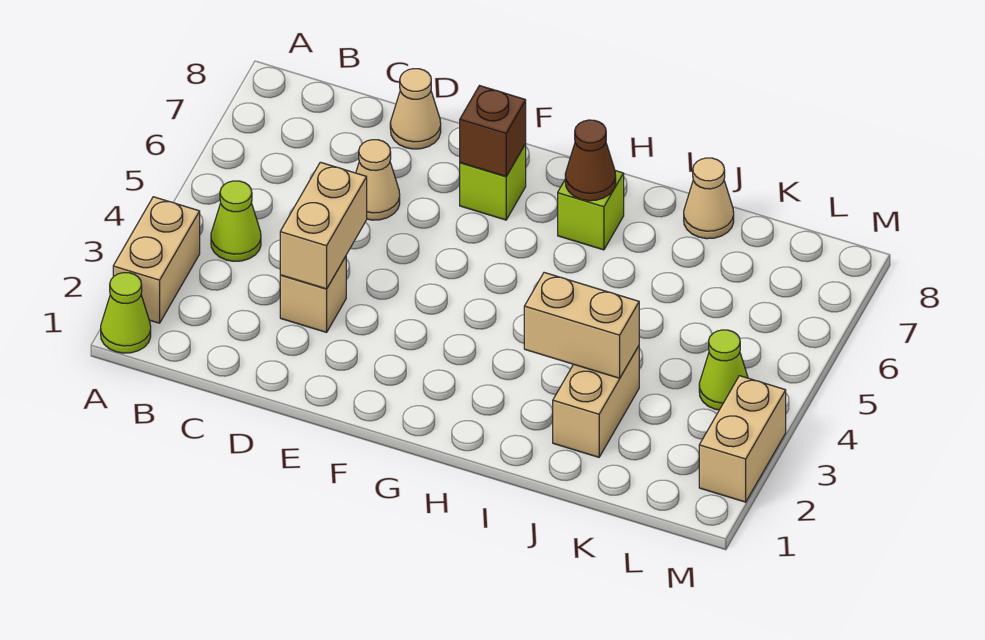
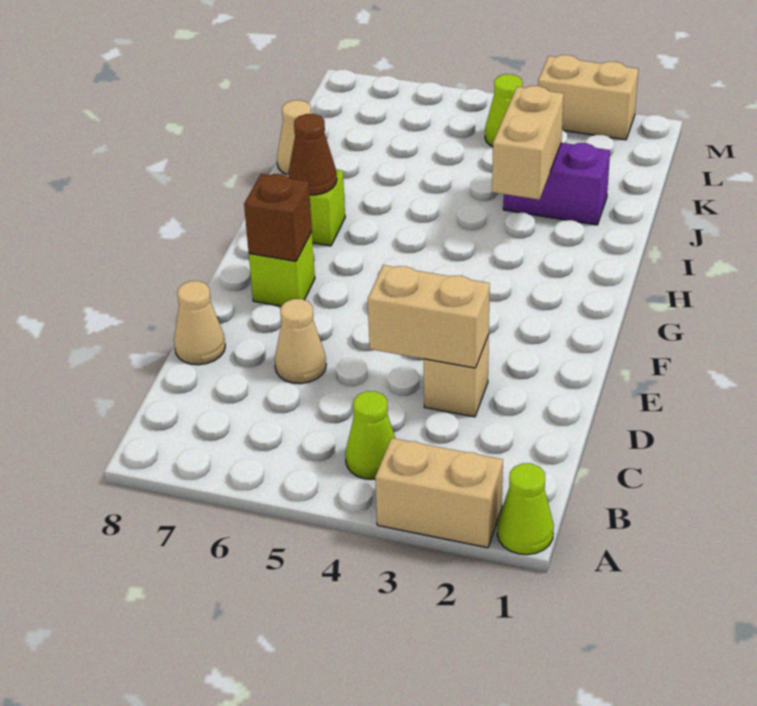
tan brick J2:J3 level 1 -> purple brick J2:J3 level 1

